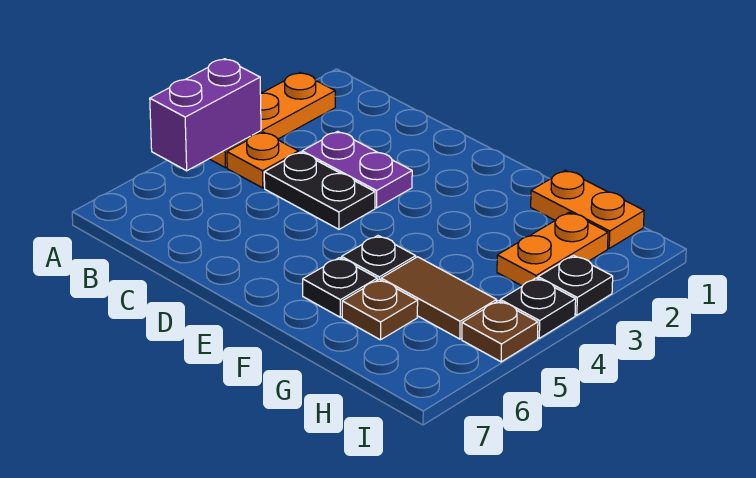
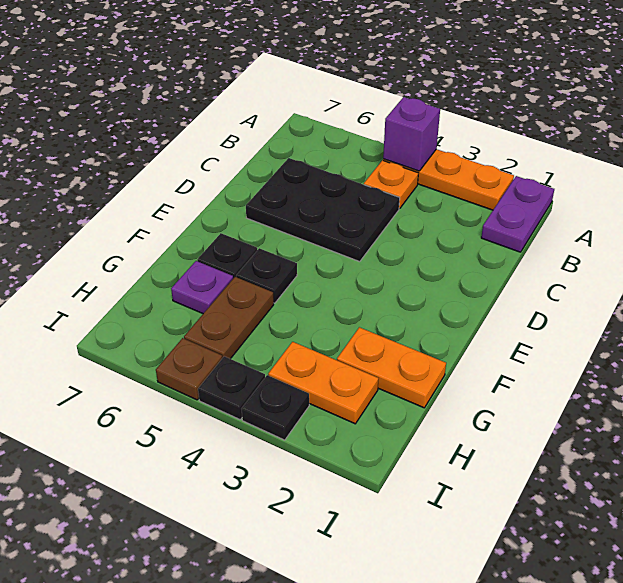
purple brick A4:A5 level 2 -> purple brick A4 level 2
purple plate C3:D3 level 1 -> purple plate A1:B1 level 1
black plate C4:D4 level 1 -> black plate C4:D6 level 1
orange plate G1:H1 level 1 -> orange plate G1:G2 level 1
brown tile G5:H5 level 1 -> brown plate G5:H5 level 1
brown plate G6 level 1 -> purple plate G6 level 1

